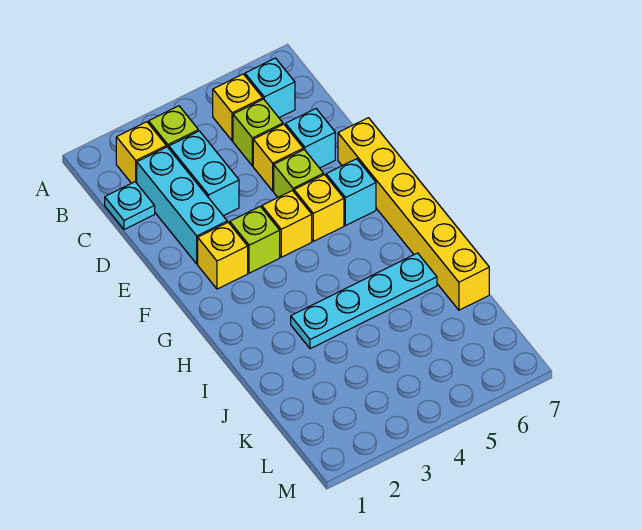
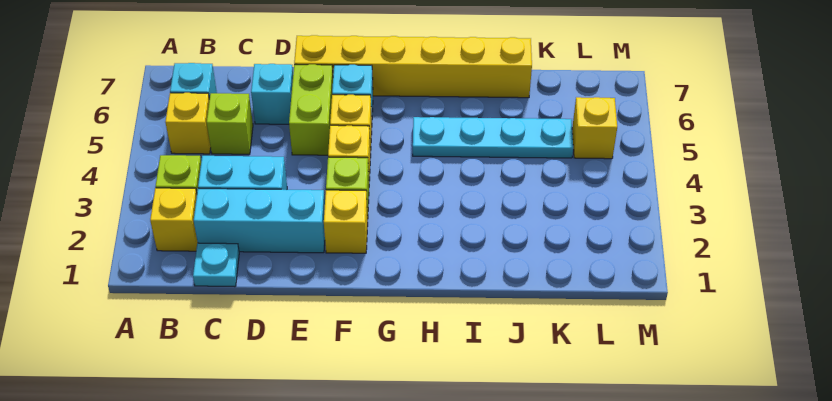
yellow brick D5 level 1 -> yellow brick L5 level 1
lime brick E5 level 1 -> lime brick E5:E6 level 1
cyan plate I3:I6 level 1 -> cyan plate H5:K5 level 1

